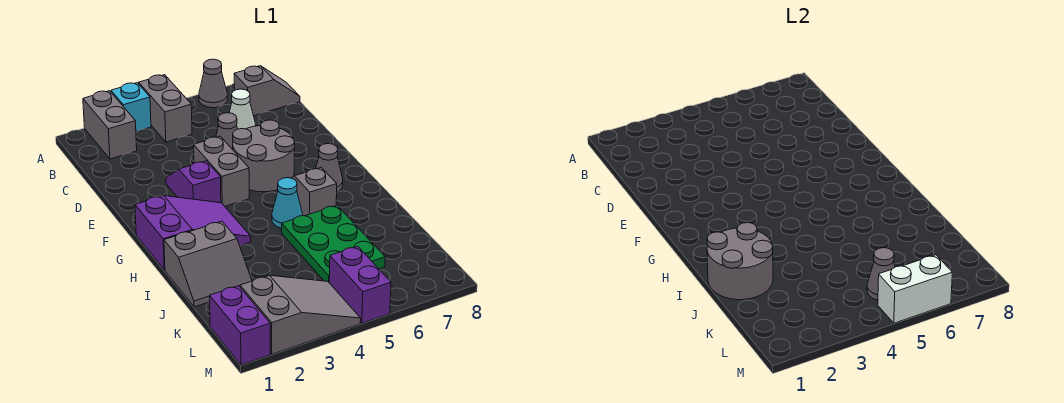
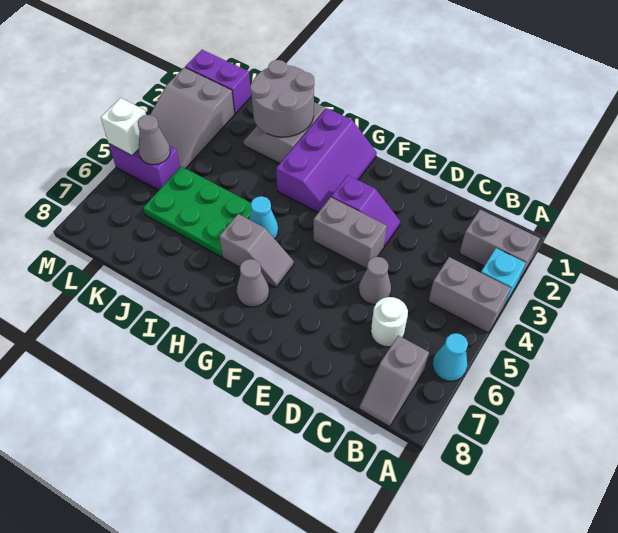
grey cone A6 level 1 -> cyan cone A6 level 1
white cone C6 level 1 -> white round brick C6 level 1
grey round brick E5:F6 level 1 -> none
purple slope G1:H3 level 1 top 1 -> purple slope G1:H3 level 1 top H
white brick M5:M6 level 2 -> white brick M5 level 2

